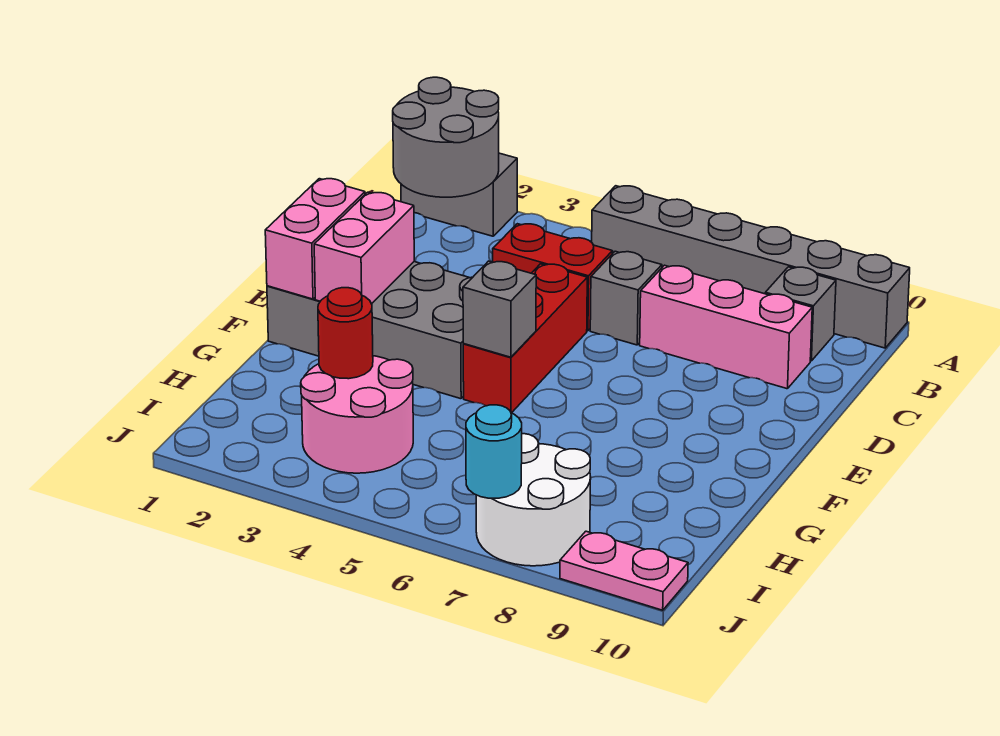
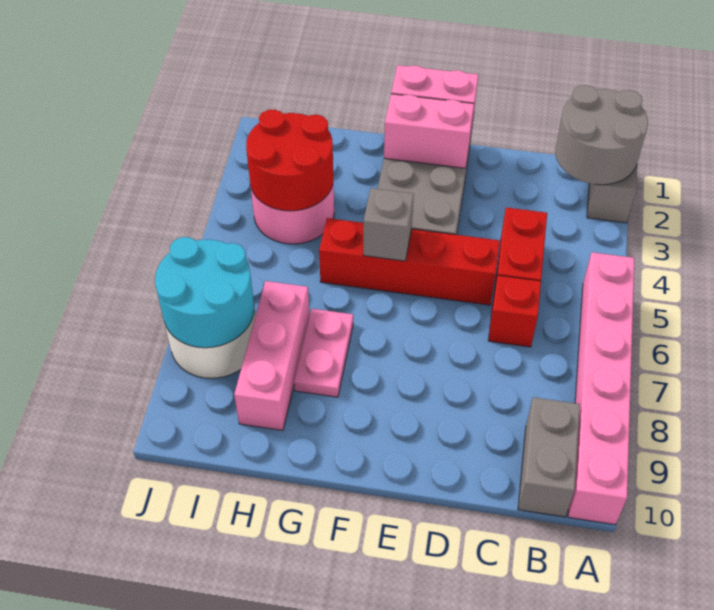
grey brick A5:A10 level 1 -> pink brick A5:A10 level 1
grey brick B9 level 1 -> grey brick B9:B10 level 1
grey brick C6 level 1 -> red brick C6 level 1
pink brick C7:C9 level 1 -> pink brick H7:H9 level 1
red brick D5:F5 level 1 -> red brick D5:G5 level 1
red round brick H3 level 2 -> red round brick H3:I4 level 2
cyan round brick J7 level 2 -> cyan round brick I7:J8 level 2
pink plate J9:J10 level 1 -> pink plate G7:G8 level 1

